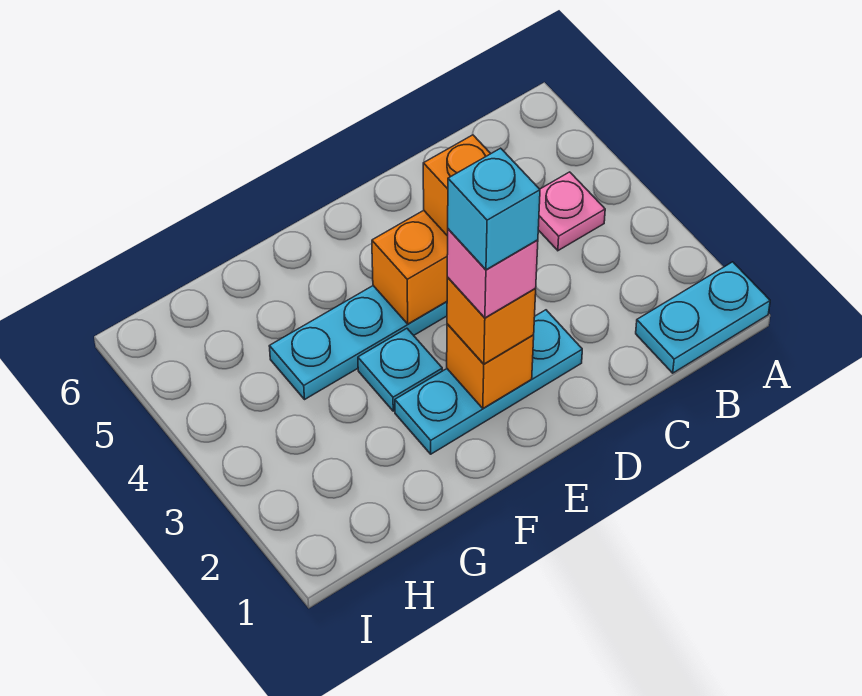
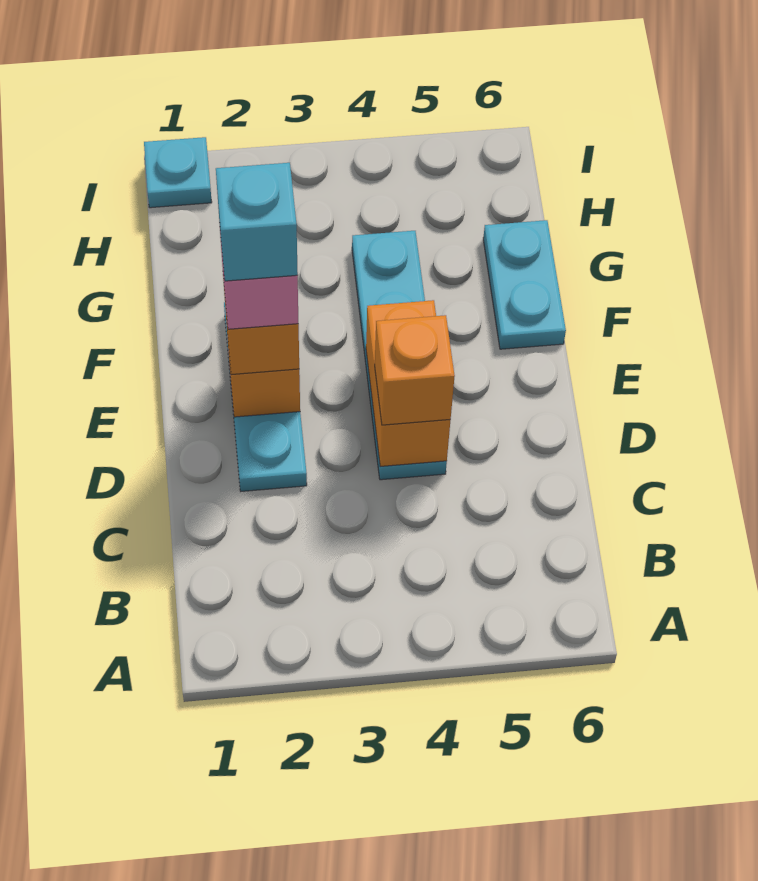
cyan plate A1:B1 level 1 -> cyan plate F6:G6 level 1
pink plate B4 level 1 -> none
cyan plate F3 level 1 -> cyan plate I1 level 1

